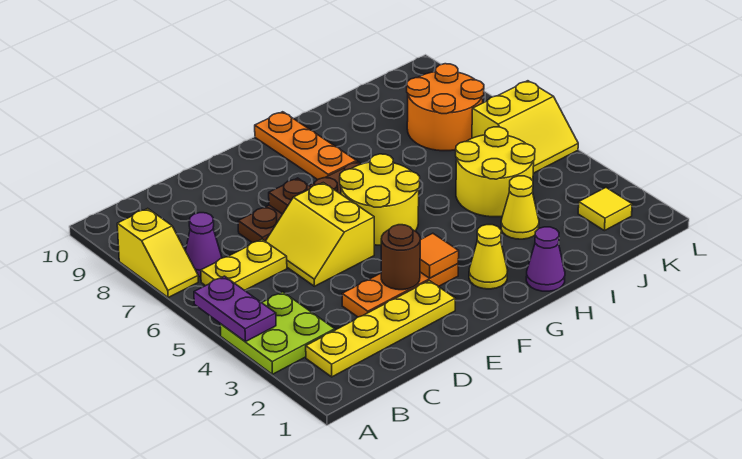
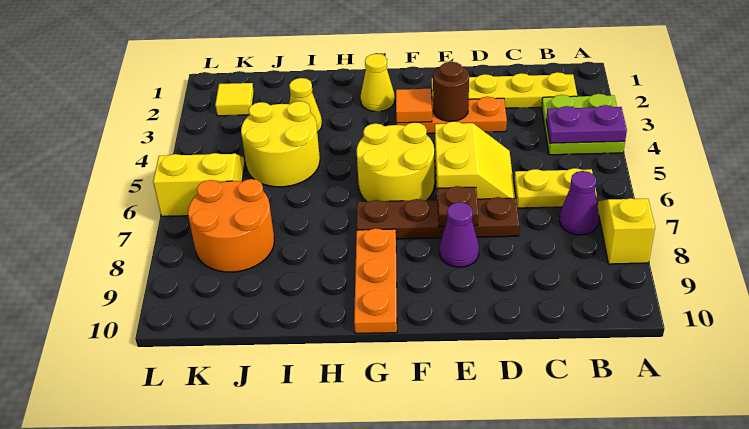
purple plate A4:A5 level 2 -> purple plate A4:B4 level 2
purple cone H1 level 1 -> purple cone E8 level 1

